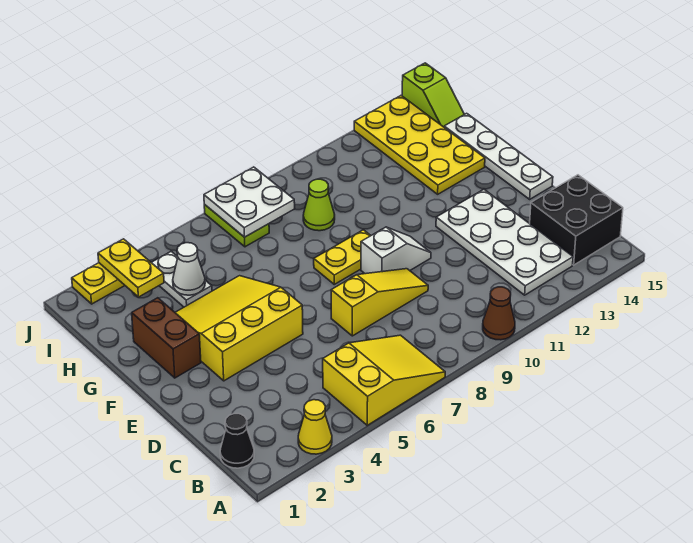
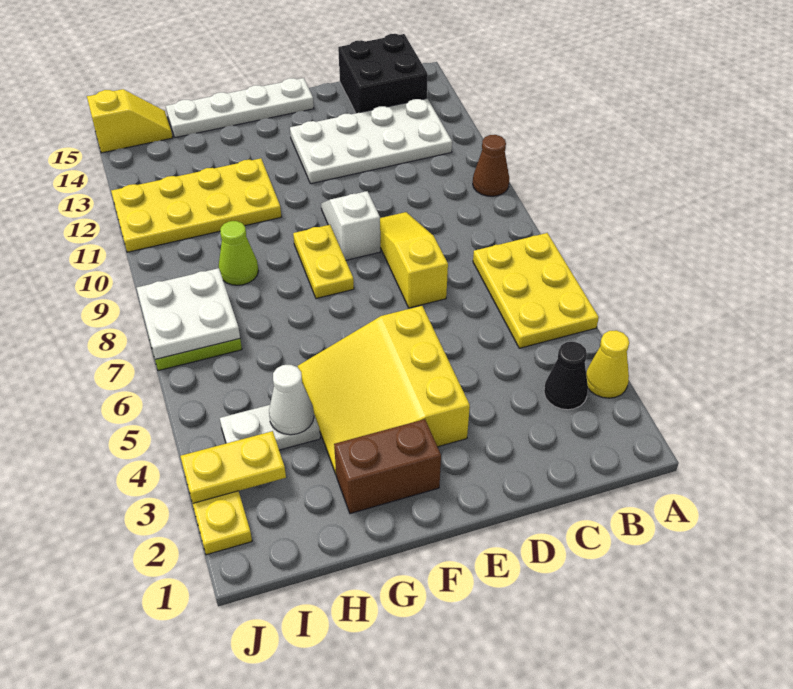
yellow slope A5:B7 level 1 top 5 -> yellow plate A5:B7 level 1
black cone B1 level 1 -> black cone B3 level 1
yellow plate G13:J14 level 1 -> yellow plate G11:J12 level 1
lime slope I15:J15 level 1 top J -> yellow slope I15:J15 level 1 top J

